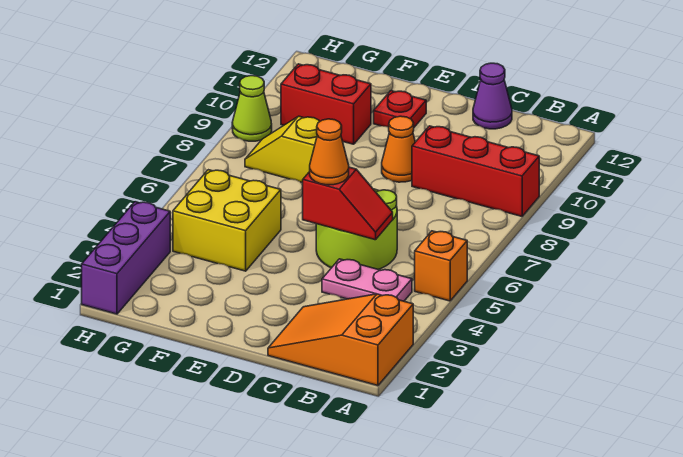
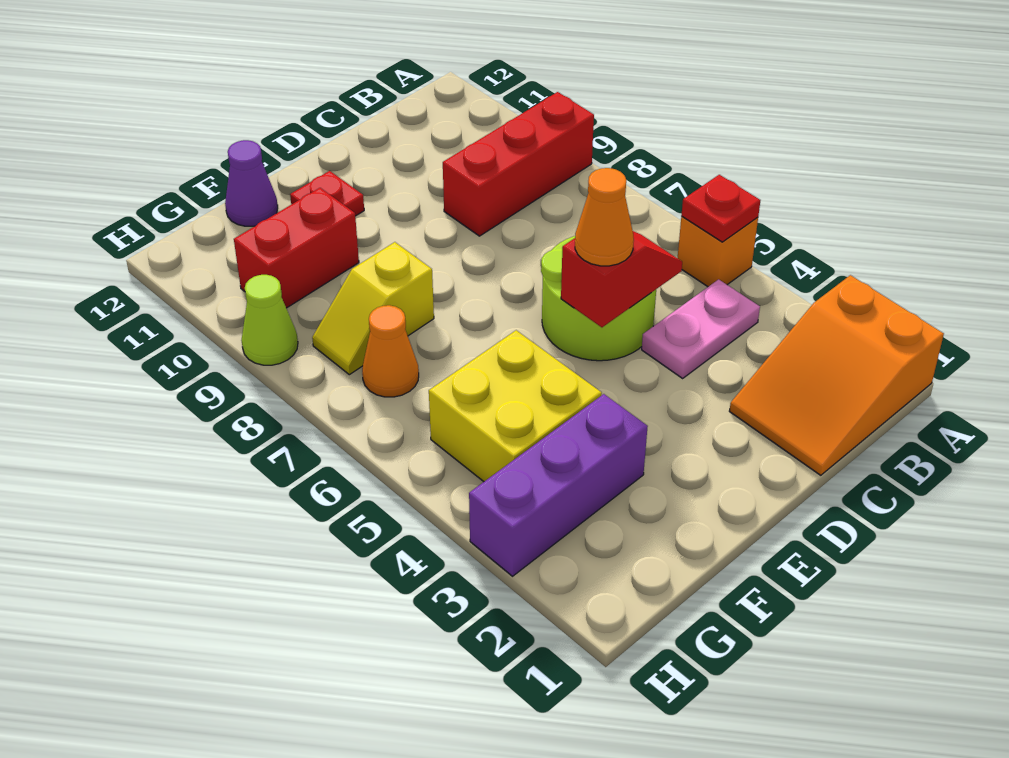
none -> red plate A5 level 2
purple cone C12 level 1 -> purple cone F12 level 1
orange cone D9 level 1 -> orange cone G7 level 1
purple brick H1:H3 level 1 -> purple brick F3:H3 level 1

